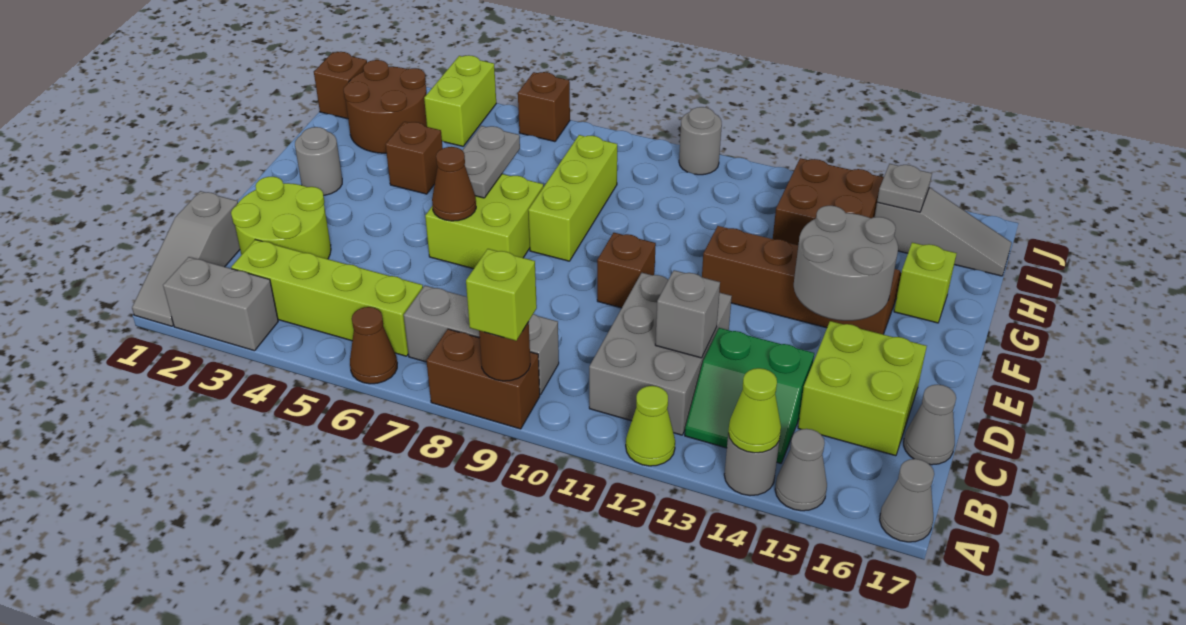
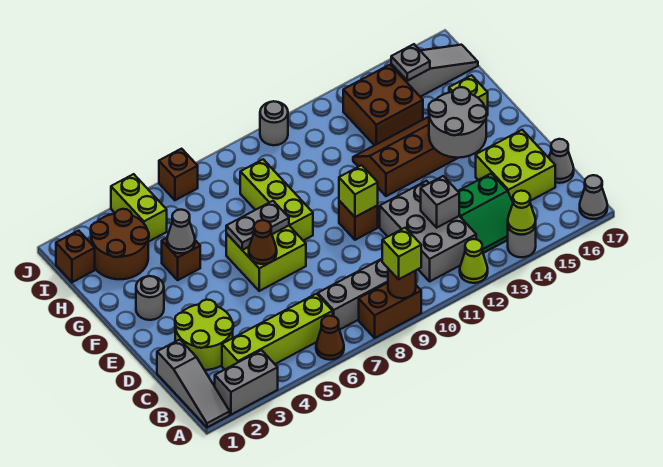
grey cone A15 level 1 -> grey cone G4 level 2
none -> lime brick E10 level 2
grey plate F6:G6 level 2 -> grey plate F6:F7 level 2

